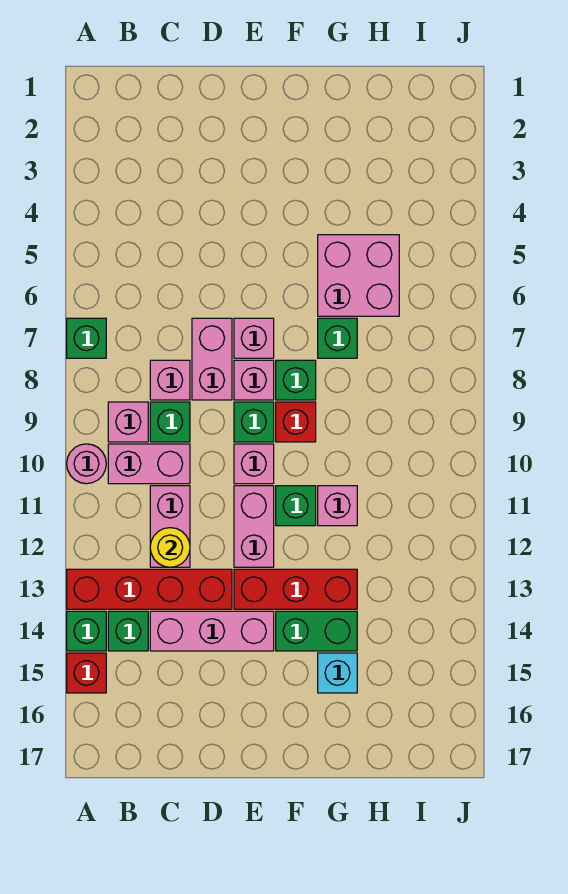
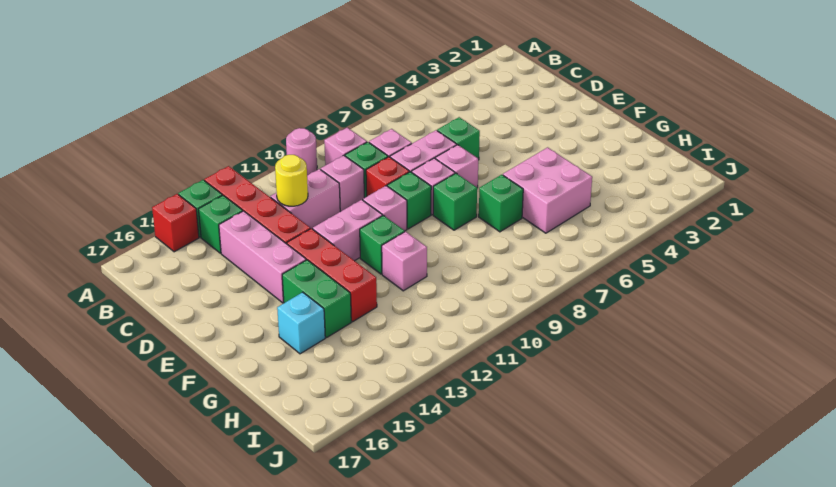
green brick A7 level 1 -> green brick D6 level 1
pink brick B10:C10 level 1 -> pink brick C10 level 1
red brick F9 level 1 -> red brick D9 level 1

